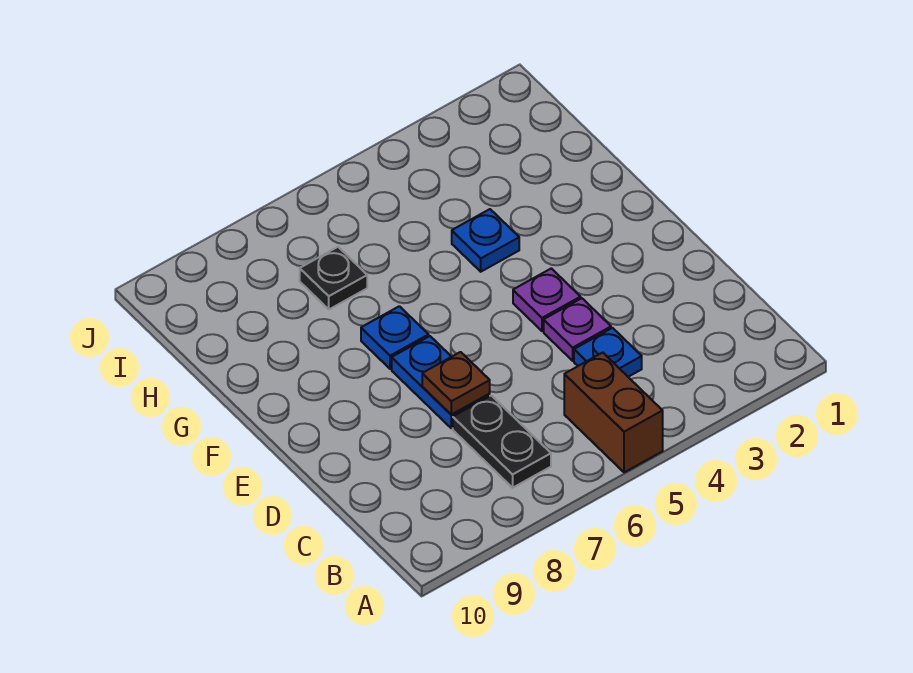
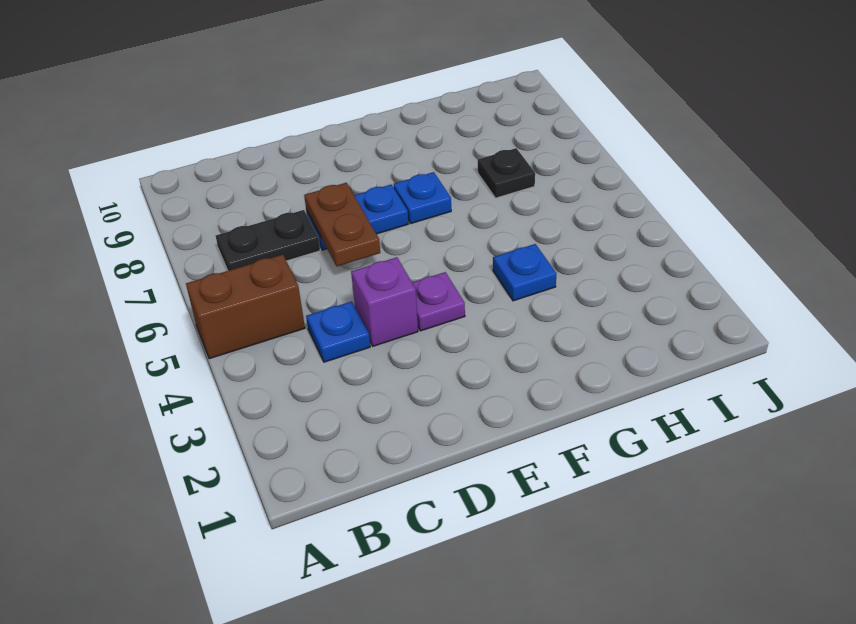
purple plate D4 level 1 -> purple brick D4 level 1
brown plate D7 level 2 -> brown plate D6:D7 level 2

